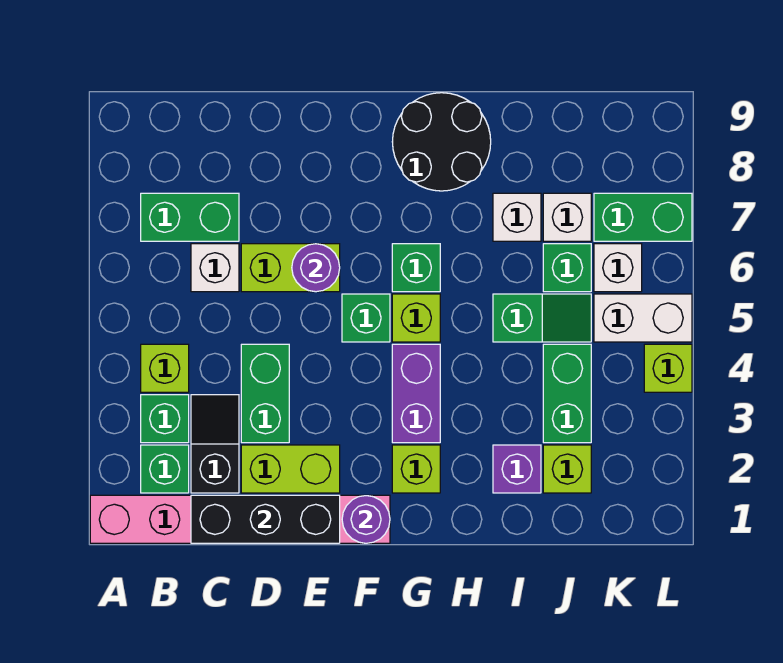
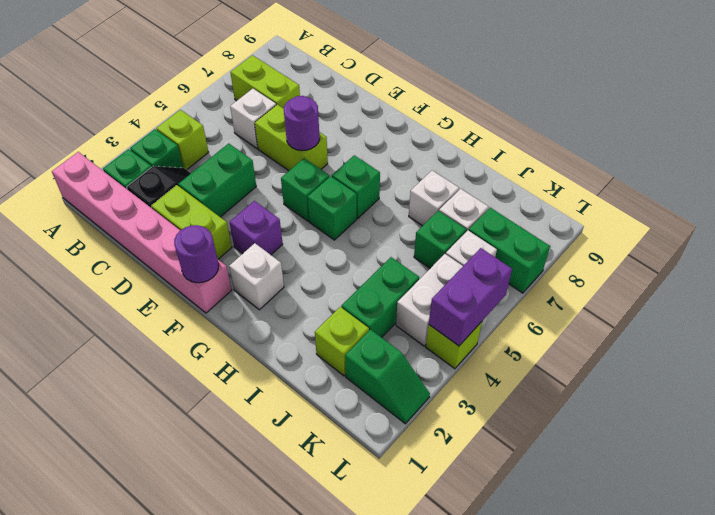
green brick B7:C7 level 1 -> lime brick B7:C7 level 1
black brick C1:E1 level 2 -> none
lime brick G2 level 1 -> white brick G2 level 1
purple brick G3:G4 level 1 -> purple brick L4:L5 level 2
lime brick G5 level 1 -> green brick G5 level 1
black round brick G8:H9 level 1 -> none
purple brick I2 level 1 -> purple brick F3 level 1
green slope I5:J5 level 1 top I -> green slope K2:L2 level 1 top K
white brick K5:L5 level 1 -> white brick K4:K5 level 1

